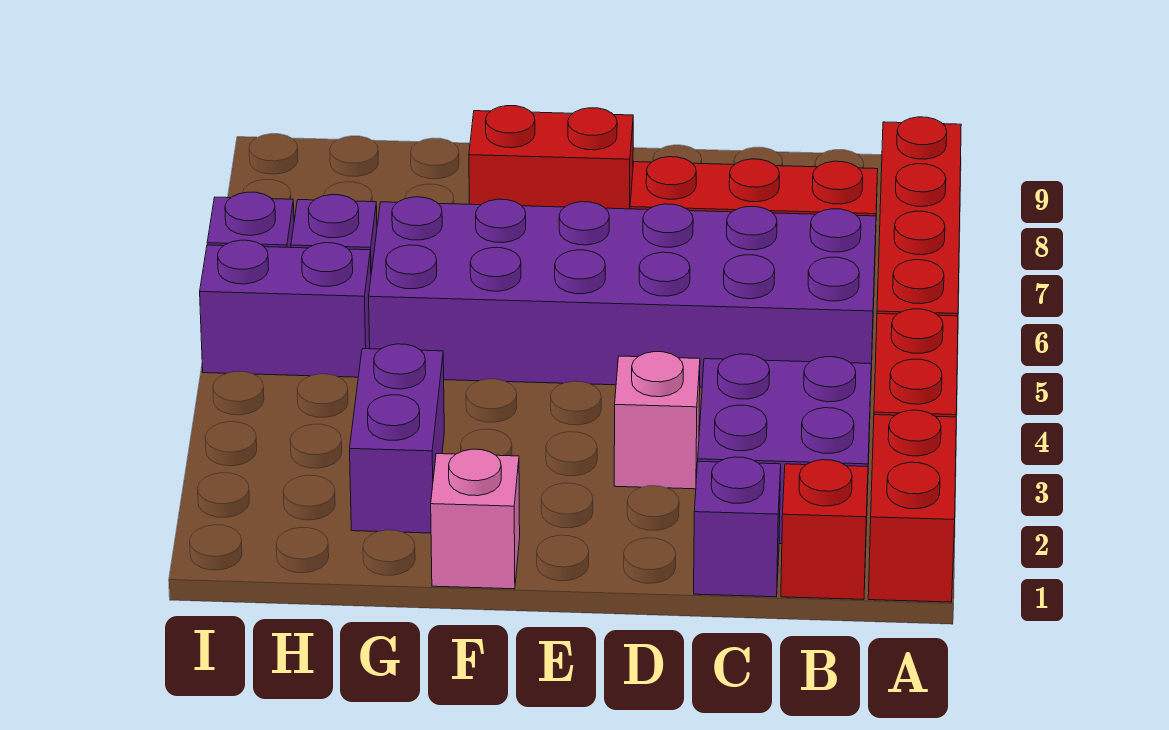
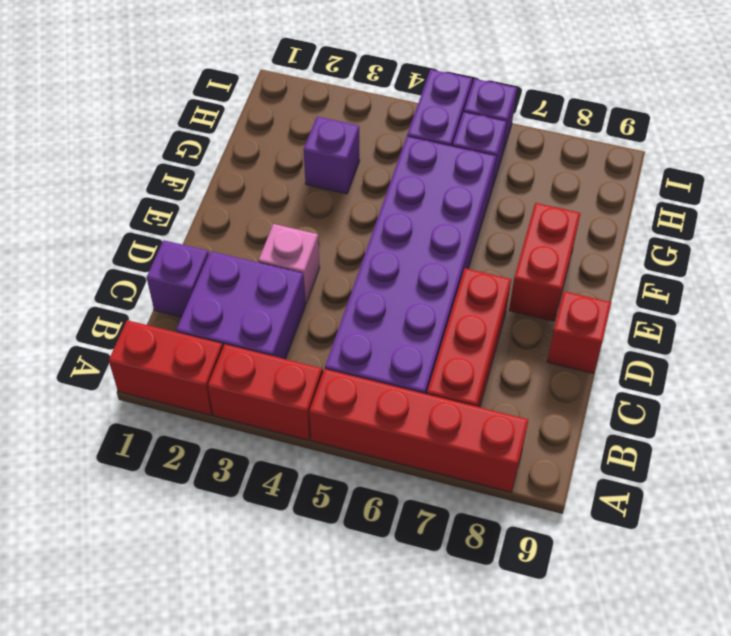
red brick B1 level 1 -> red brick D9 level 1
pink brick F1 level 1 -> none
purple brick G2:G3 level 1 -> purple brick G3 level 1

